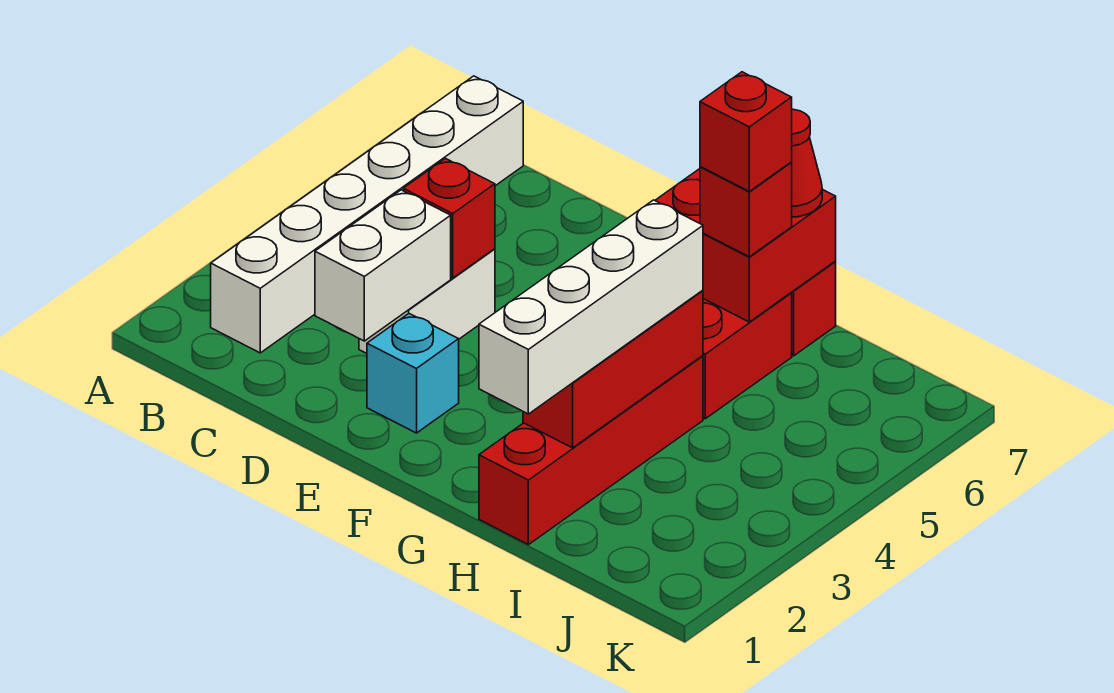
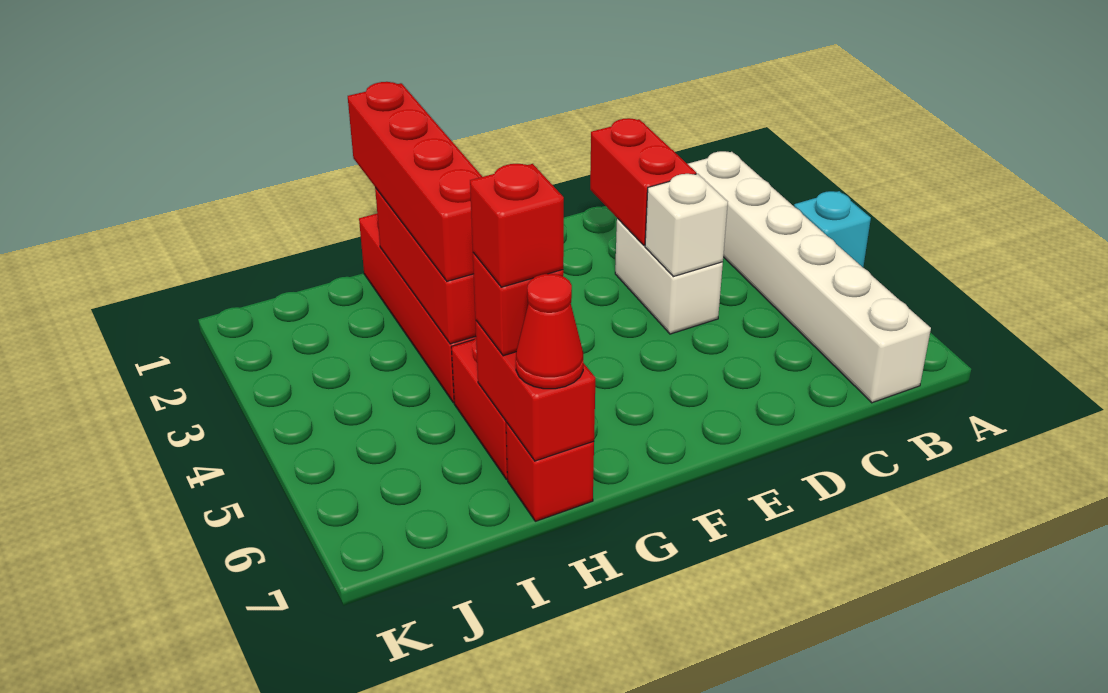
white brick D2:D3 level 2 -> red brick D2:D3 level 2
red brick D4 level 2 -> white brick D4 level 2
cyan brick E2 level 1 -> cyan brick A4 level 1
red brick G6:H7 level 2 -> red brick H6:H7 level 2
white brick H1:H4 level 3 -> red brick H1:H4 level 3

